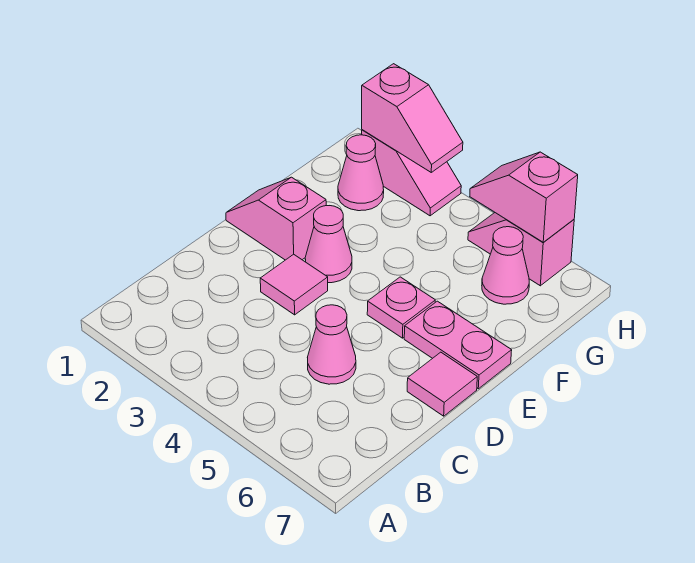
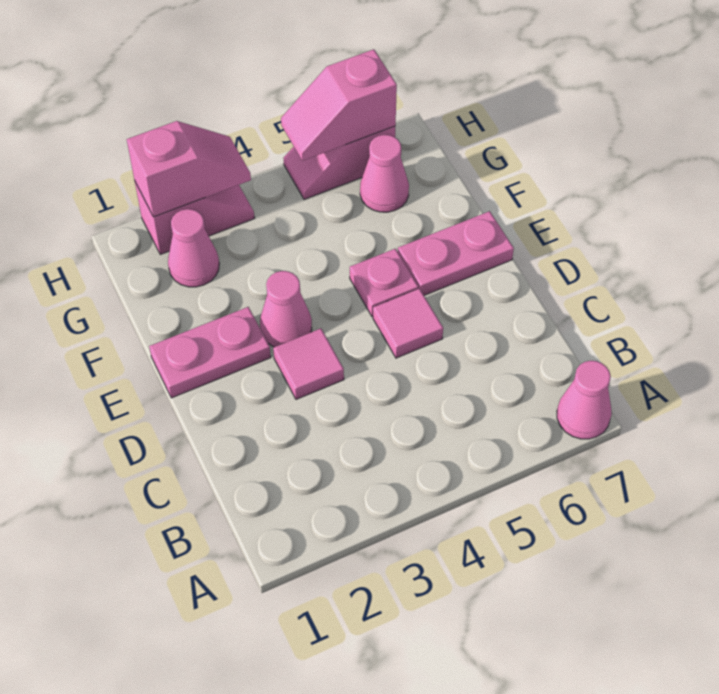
pink cone C5 level 1 -> pink cone A7 level 1
pink tile D7 level 1 -> pink tile D5 level 1
pink slope E1:E2 level 1 top 2 -> pink plate E1:E2 level 1

